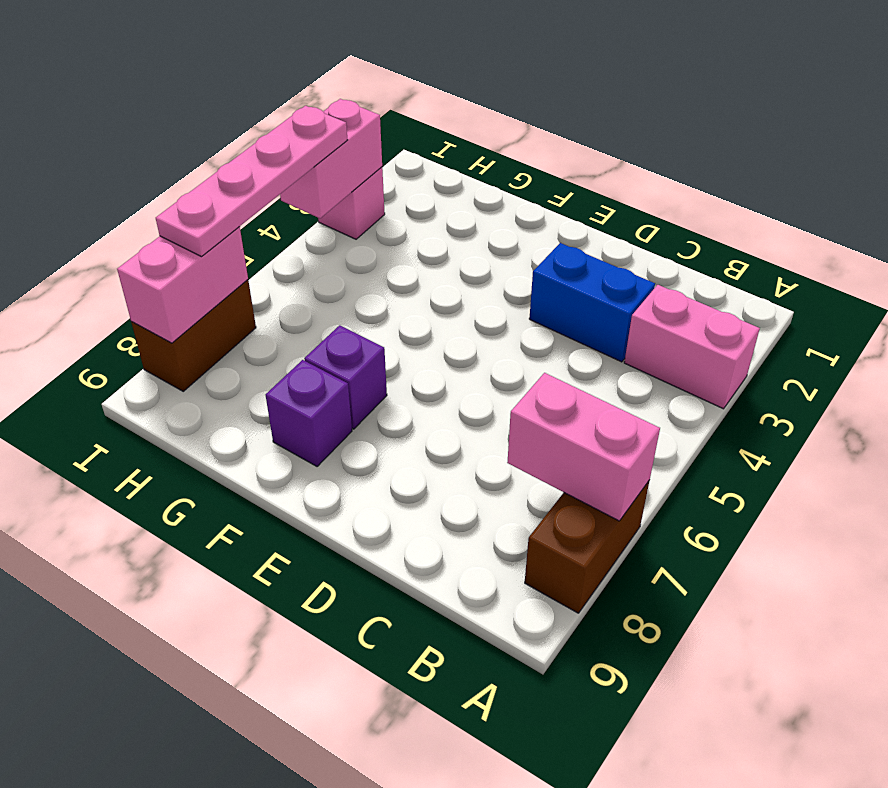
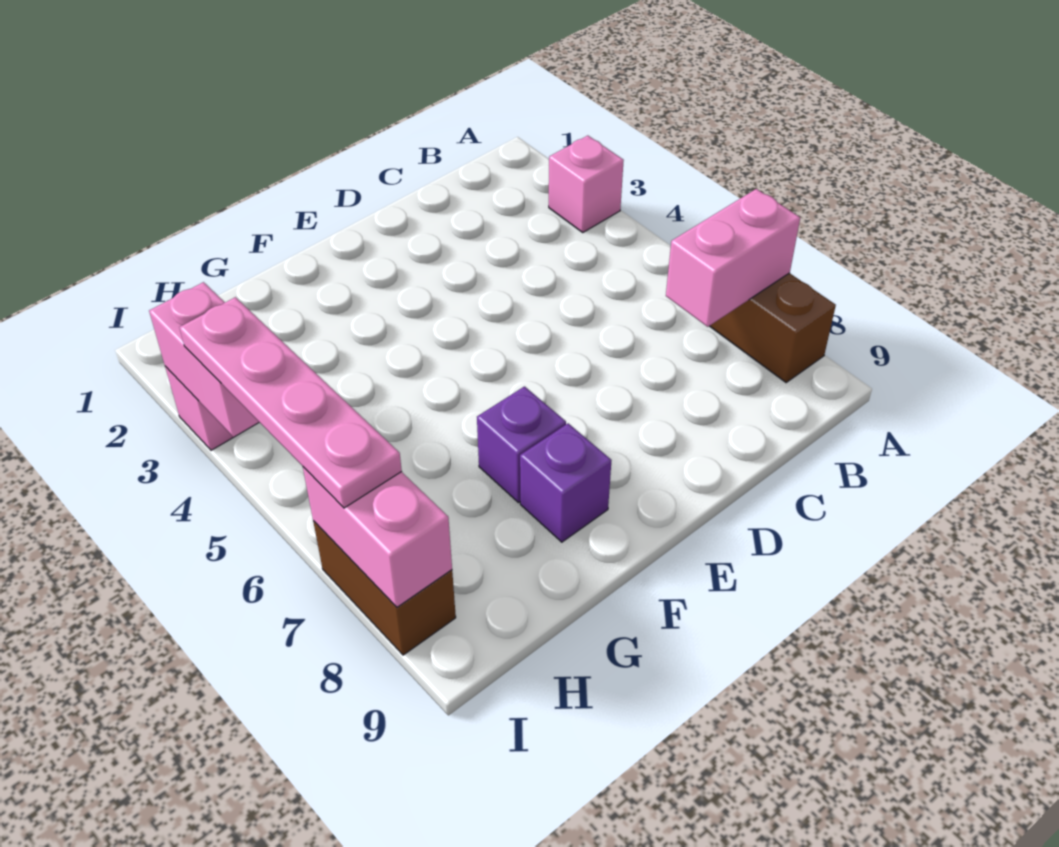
pink brick A3:B3 level 1 -> pink brick A3 level 1
blue brick C3:D3 level 1 -> none

